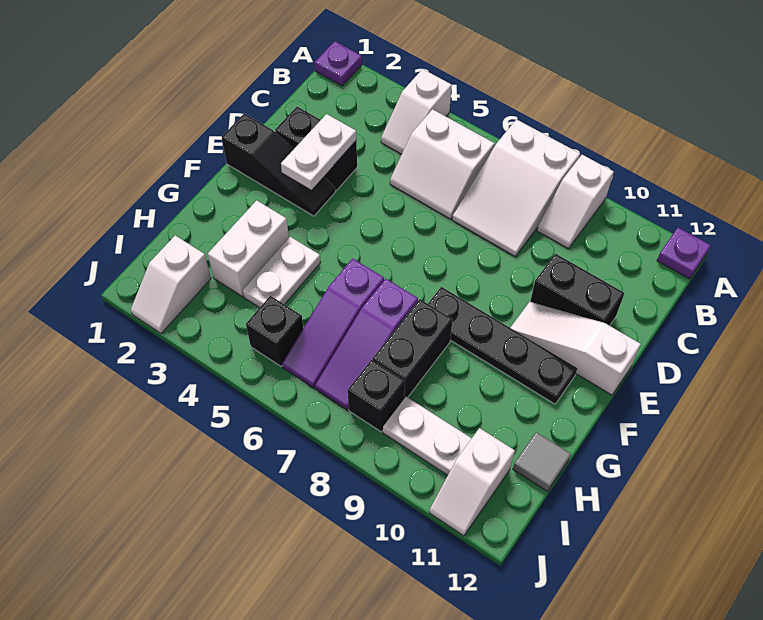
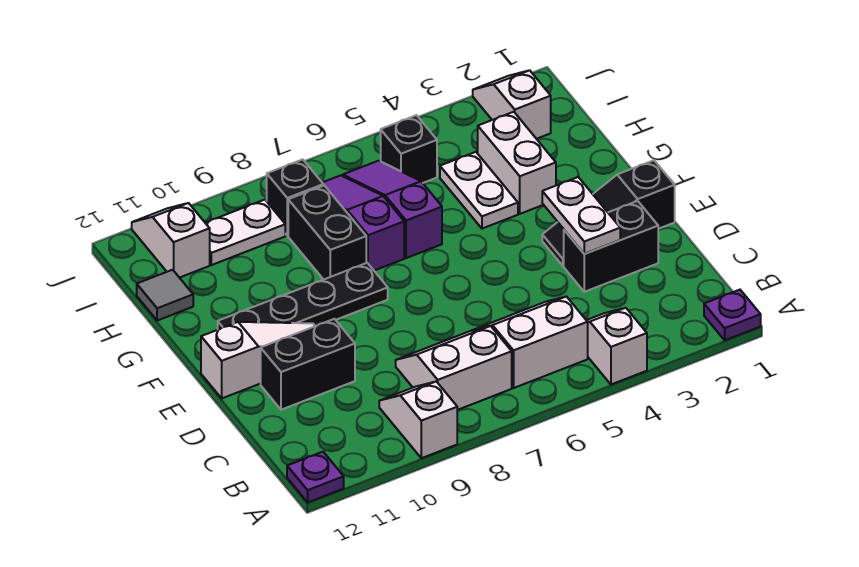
white slope A7:C8 level 1 top A -> white slope B7:C8 level 1 top B

